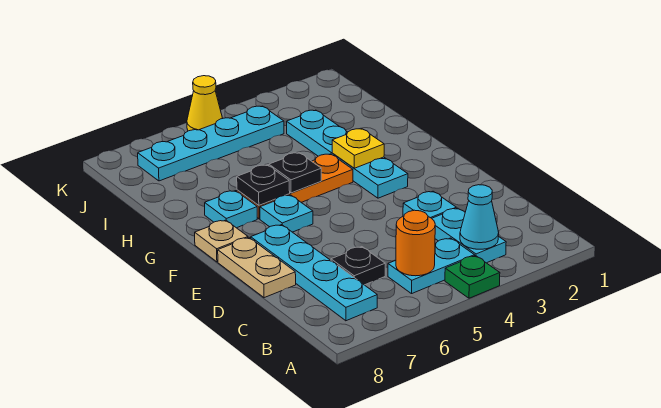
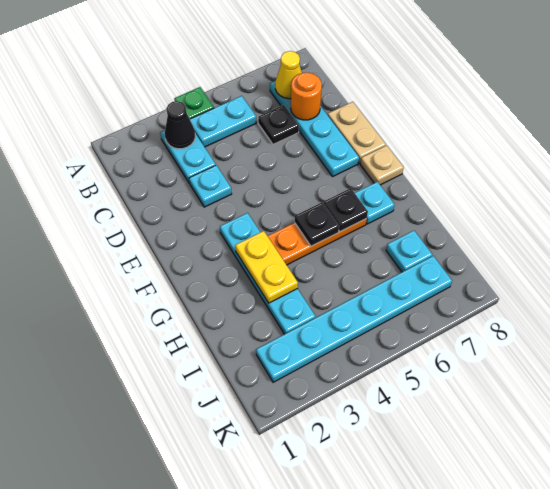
cyan cone B3 level 2 -> black cone B3 level 2
orange round brick B5 level 2 -> orange round brick C7 level 2
cyan plate F6 level 1 -> cyan plate I7 level 1
yellow plate G3 level 2 -> yellow plate G3:H3 level 2
cyan plate J4:J7 level 1 -> cyan plate J2:J7 level 1
yellow cone K5 level 1 -> yellow cone B7 level 2

